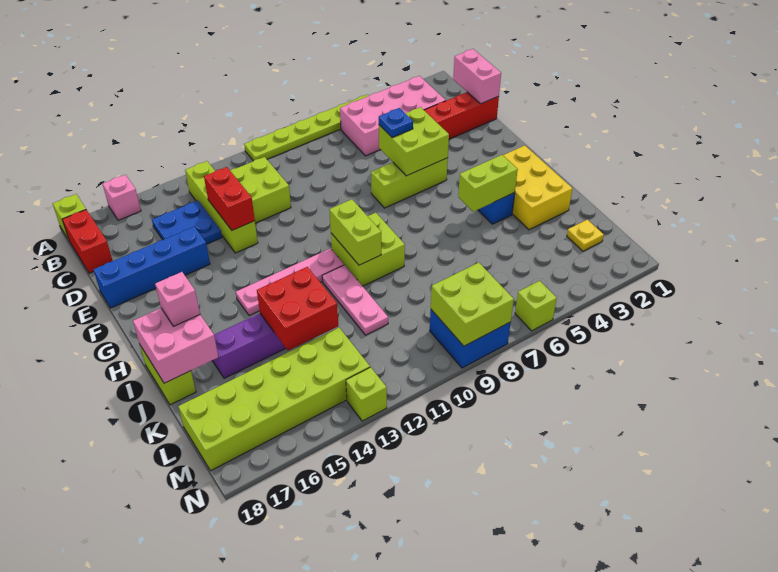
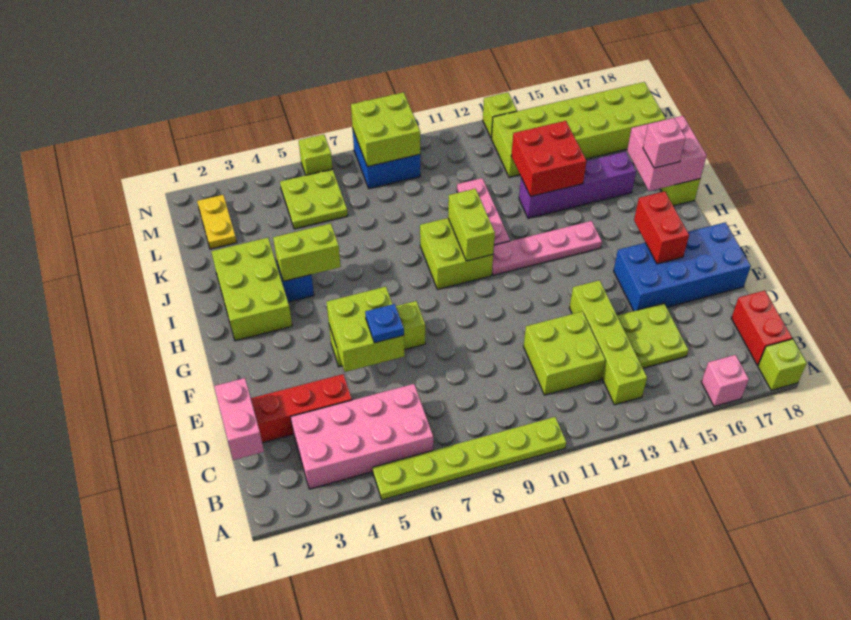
blue plate C14:D15 level 1 -> lime plate C14:D15 level 1
red brick D13:E13 level 2 -> red brick F16:G16 level 2
blue brick E15:E18 level 1 -> blue brick E15:F18 level 1
yellow brick H2:J3 level 1 -> lime brick H2:J3 level 1
yellow plate L2 level 1 -> yellow plate L2:M2 level 1
none -> lime plate L5:M6 level 1

